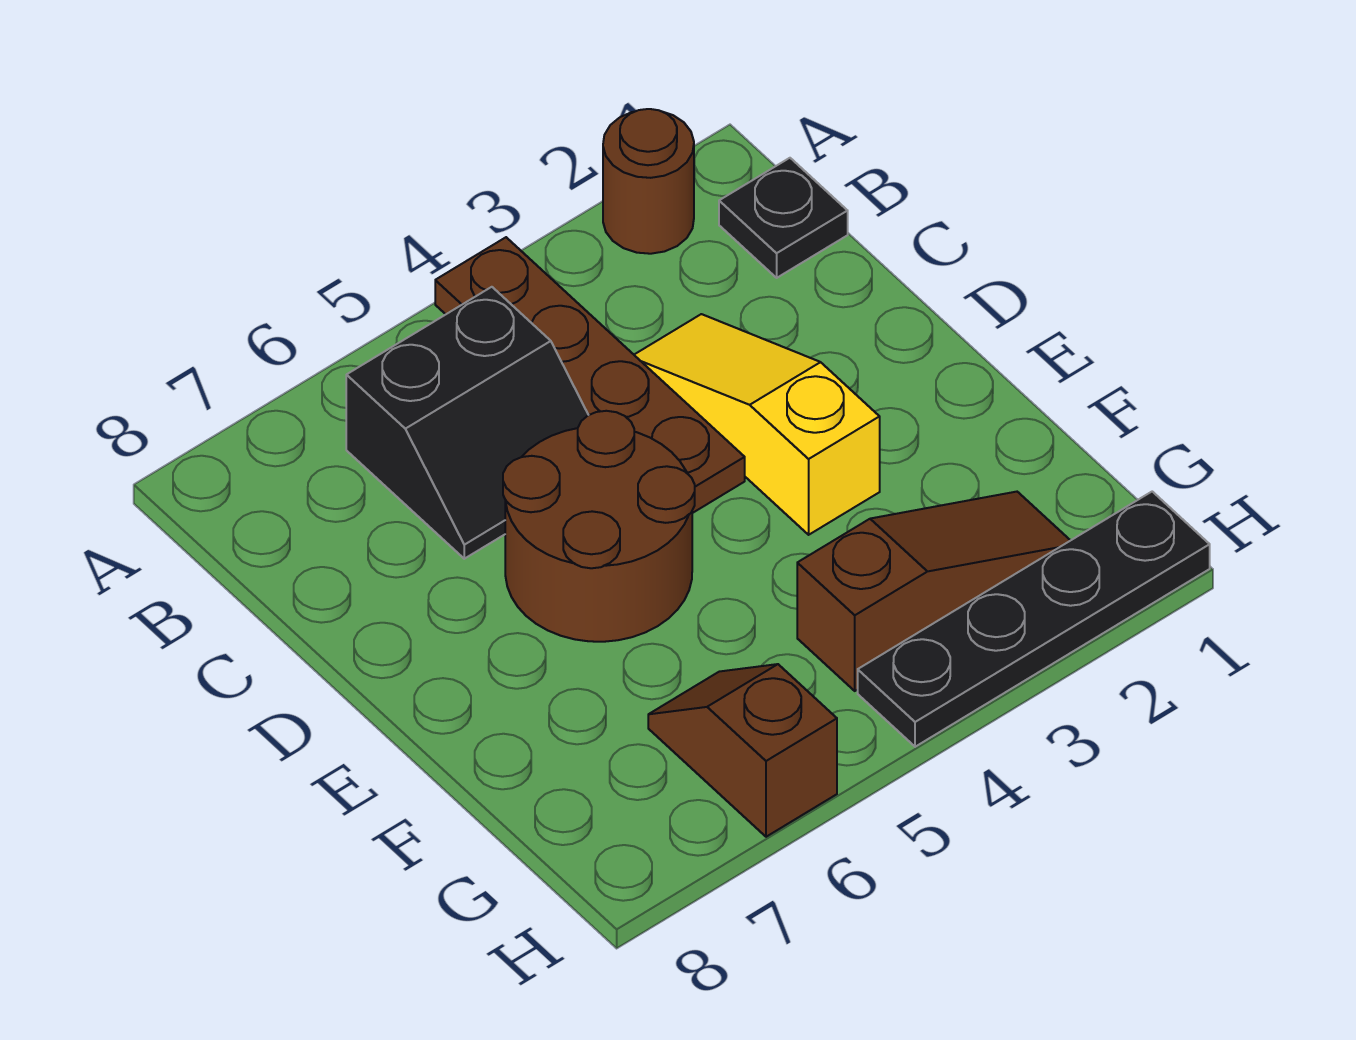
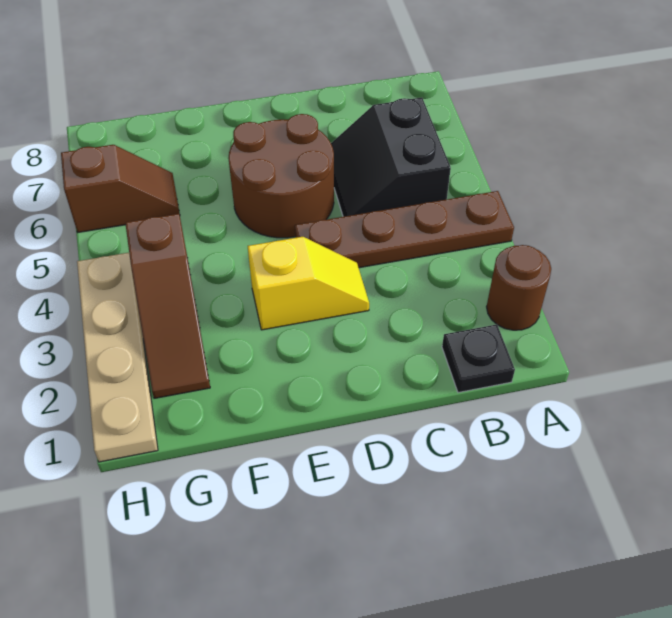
yellow slope C3:E3 level 1 top E -> yellow slope D3:E3 level 1 top E
black plate H1:H4 level 1 -> tan plate H1:H4 level 1

